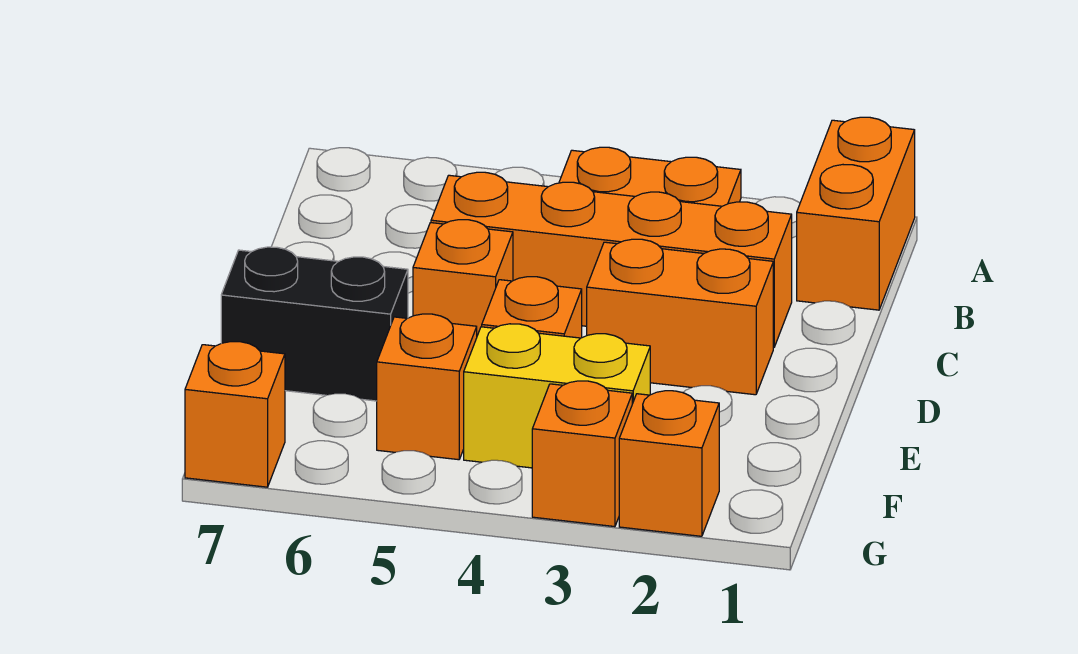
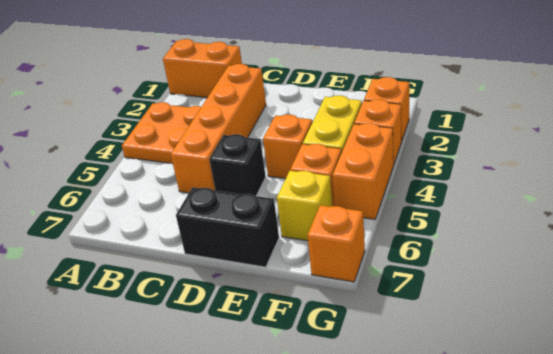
orange brick D2:D3 level 1 -> orange brick G4:G5 level 1
orange brick D5 level 1 -> black brick D5 level 1
black brick E6:E7 level 1 -> black brick D7:E7 level 1
none -> yellow brick F6 level 1

